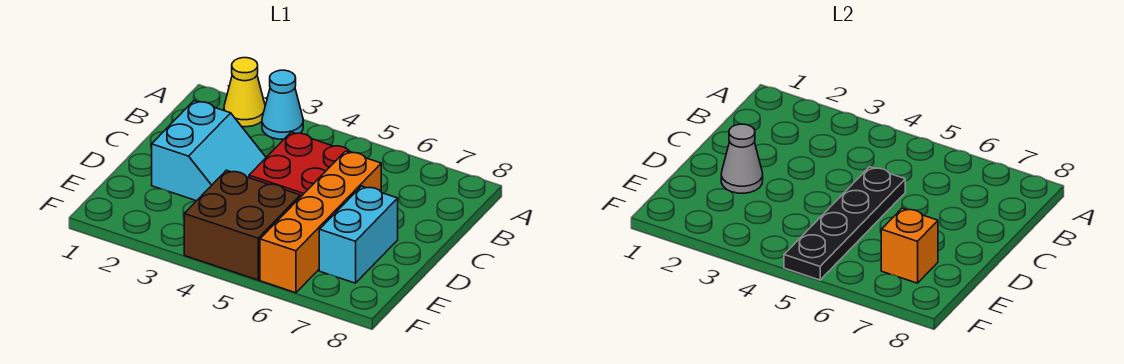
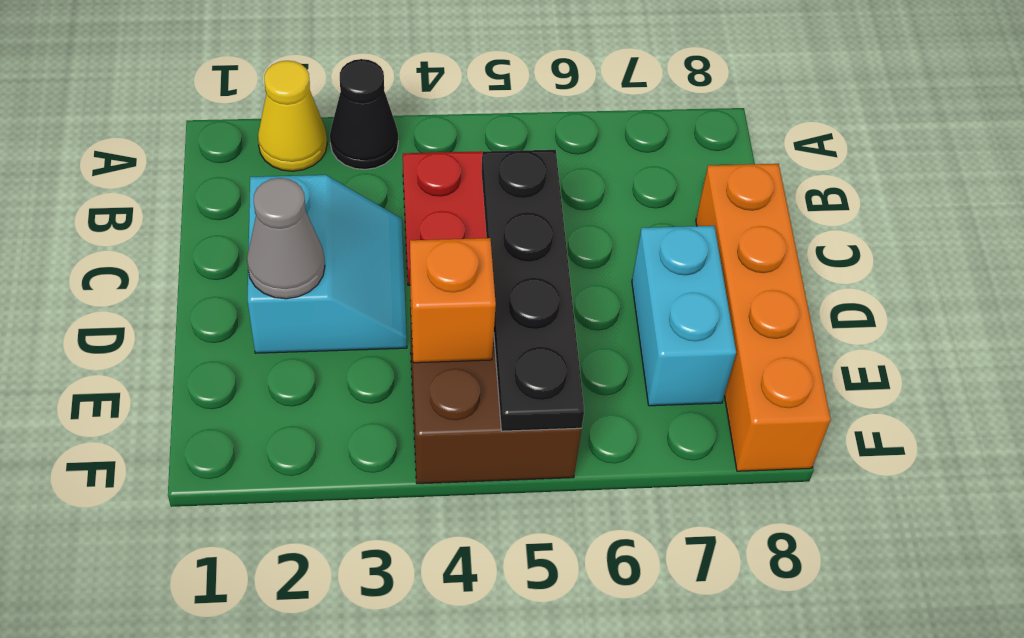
cyan cone A3 level 1 -> black cone A3 level 1
orange brick C6:F6 level 1 -> orange brick C8:F8 level 1
orange brick E7 level 2 -> orange brick E4 level 2

